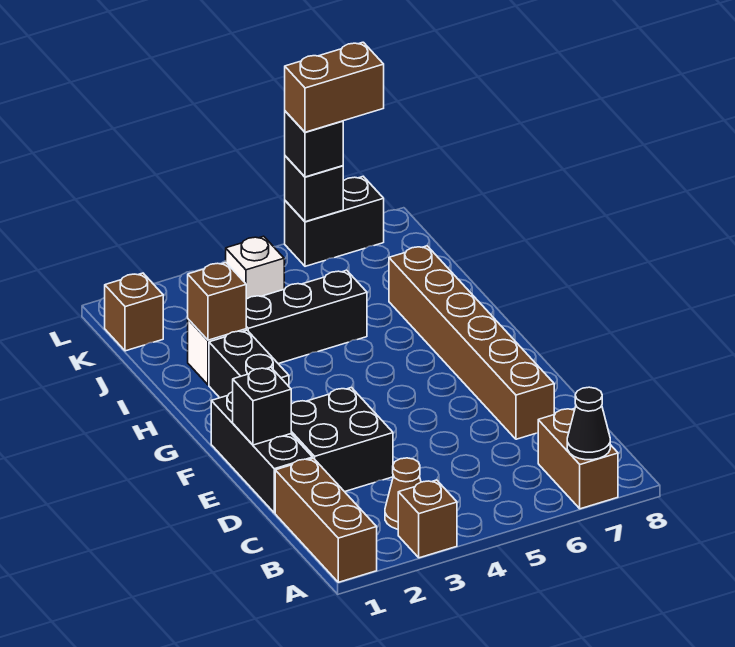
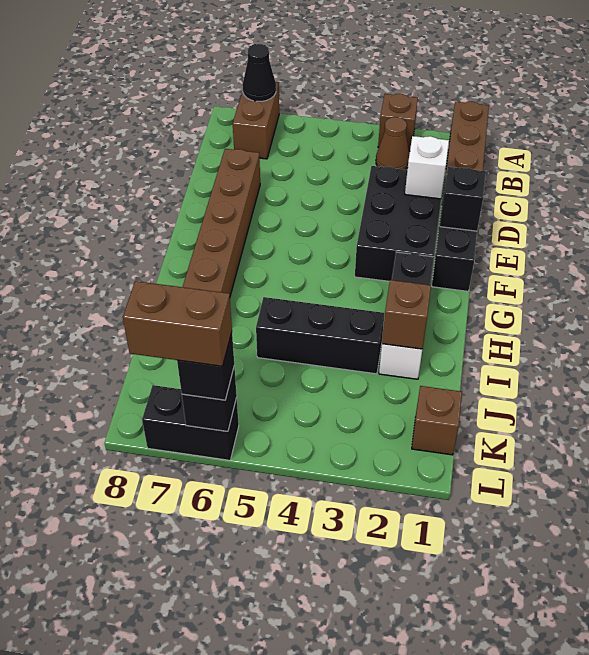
black brick D2:E3 level 1 -> black brick D2:F3 level 1
white brick K4 level 1 -> white brick D2 level 2

